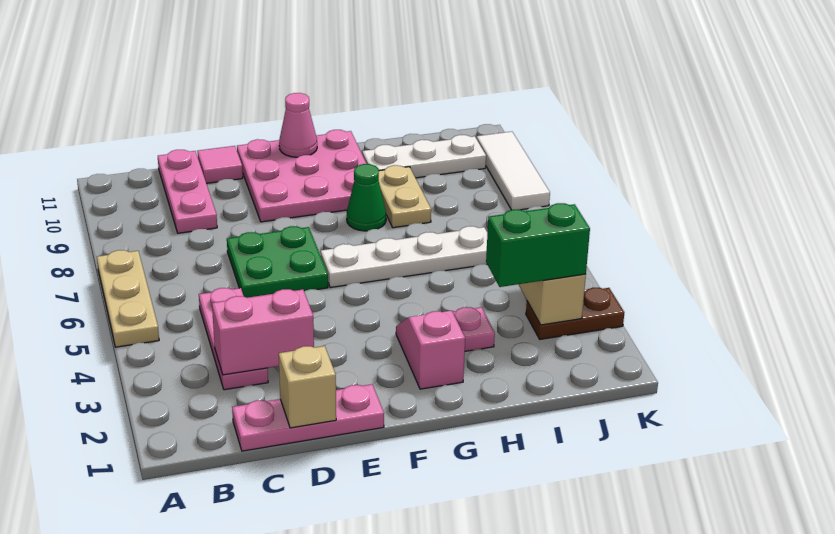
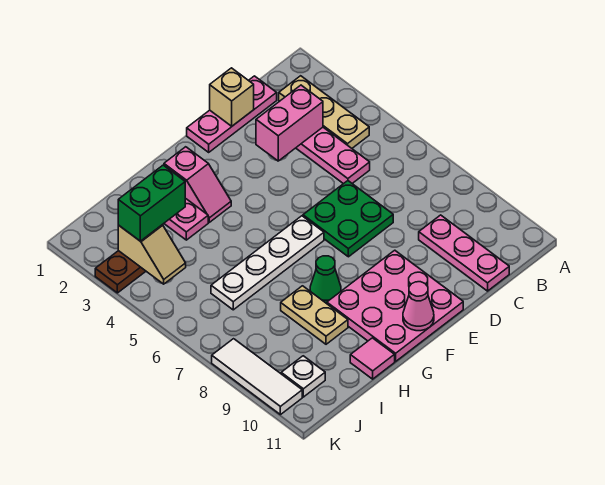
tan plate A5:A7 level 1 -> tan plate B2:B4 level 1
pink tile D11 level 1 -> pink tile H11 level 1
white plate H10:J10 level 1 -> white plate J10 level 1

